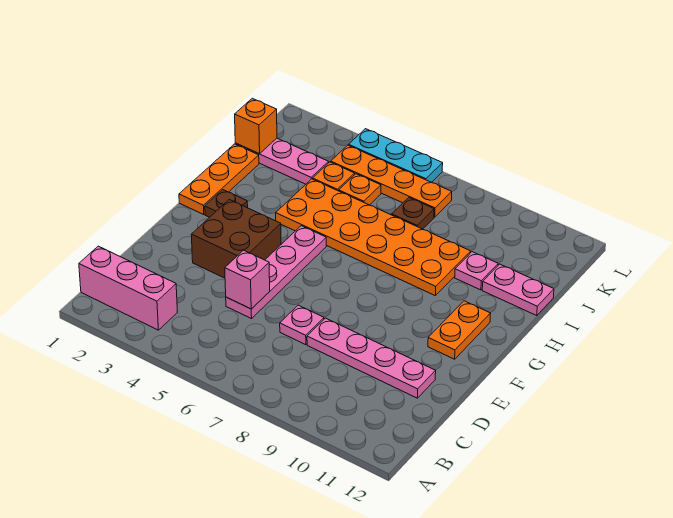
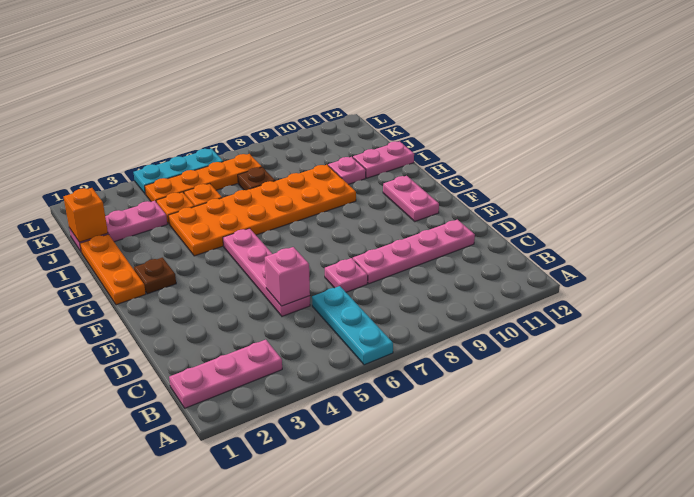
none -> cyan plate A6:C6 level 1
pink brick B1:B3 level 1 -> pink plate B1:B3 level 1
brown brick E3:F4 level 1 -> none
orange plate F11:G11 level 1 -> pink plate F11:G11 level 1

